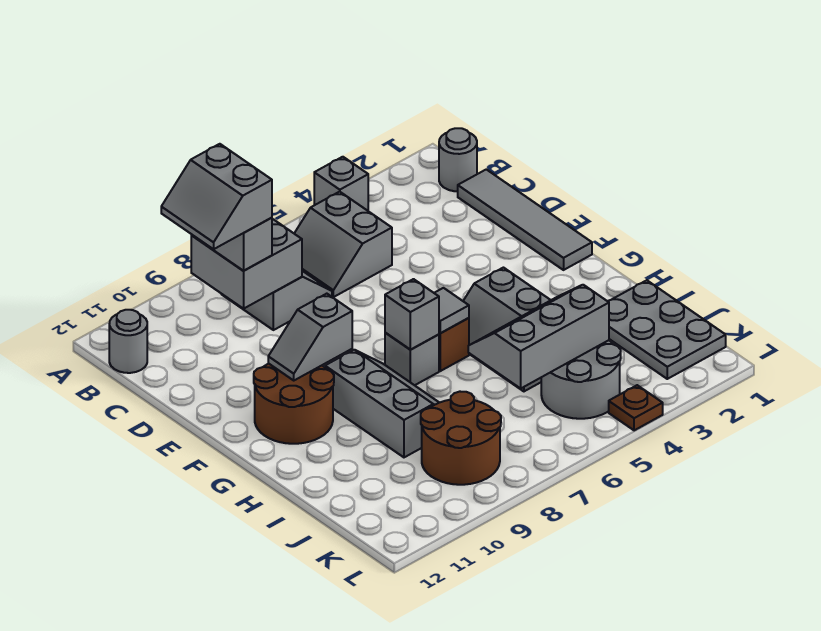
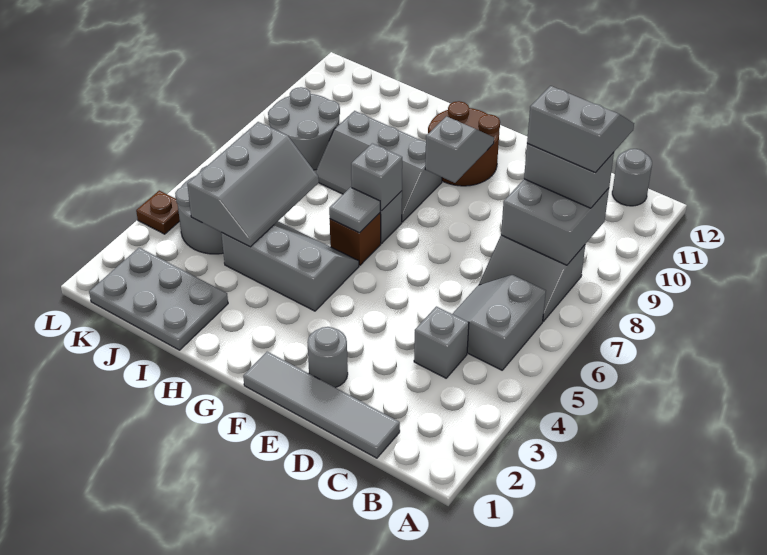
grey brick A4 level 1 -> grey brick C4 level 1
grey round brick B1 level 1 -> grey round brick E2 level 1
grey slope B5:C6 level 1 top 5 -> grey slope B5:C6 level 1 top B
brown round brick J8:K9 level 1 -> grey round brick J8:K9 level 1

